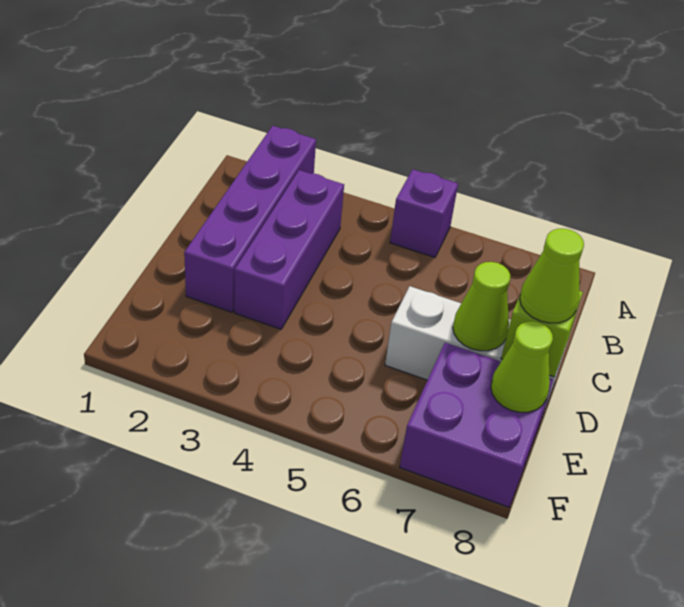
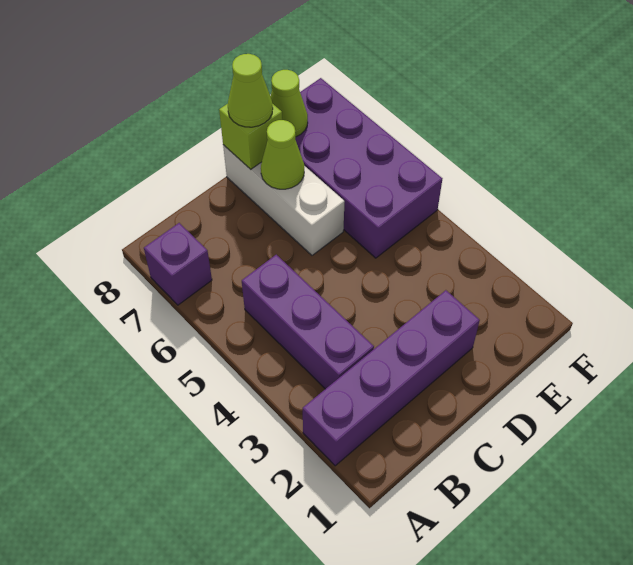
purple brick A5 level 1 -> purple brick A7 level 1
purple brick B3:D3 level 1 -> purple brick B3:B5 level 1
purple brick E7:F8 level 1 -> purple brick E5:F8 level 1

